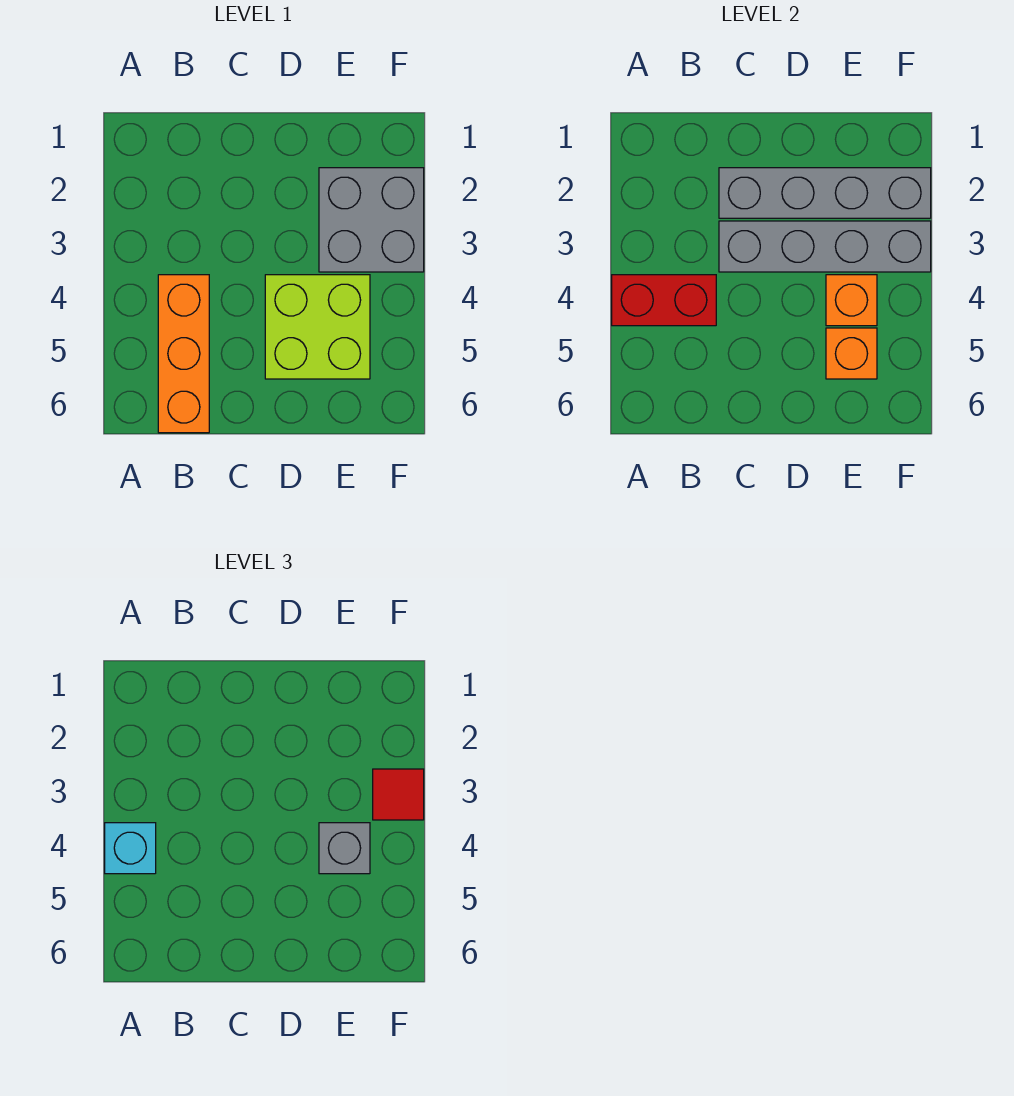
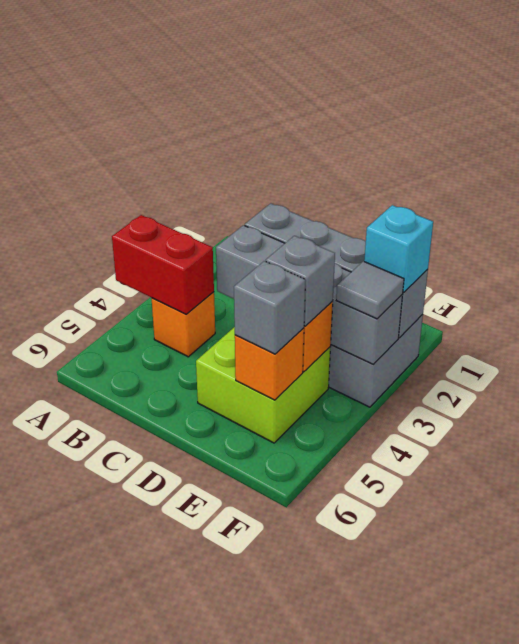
cyan brick A4 level 3 -> cyan brick F2 level 3
orange brick B4:B6 level 1 -> orange brick B4 level 1
none -> grey brick E5 level 3
red tile F3 level 3 -> grey tile F3 level 3

